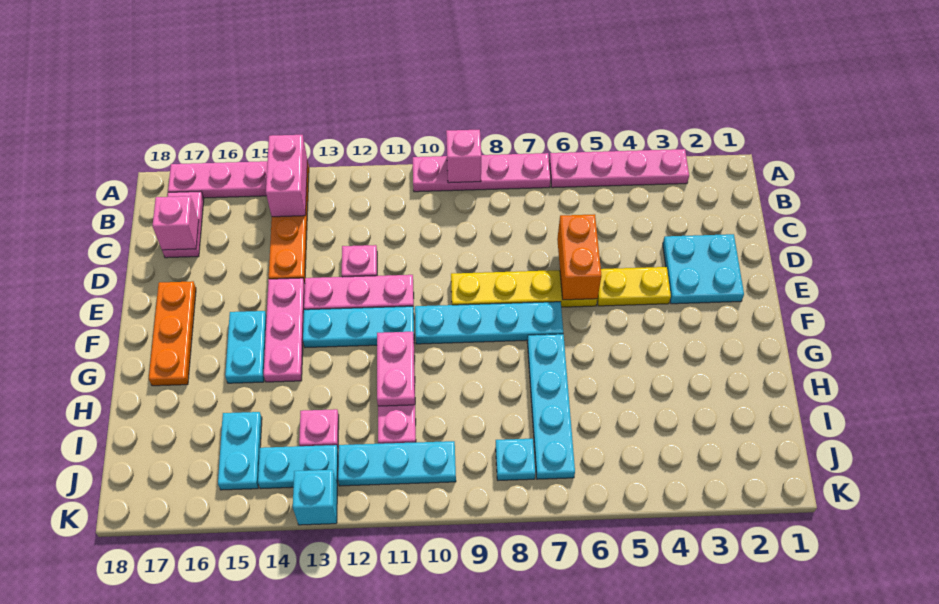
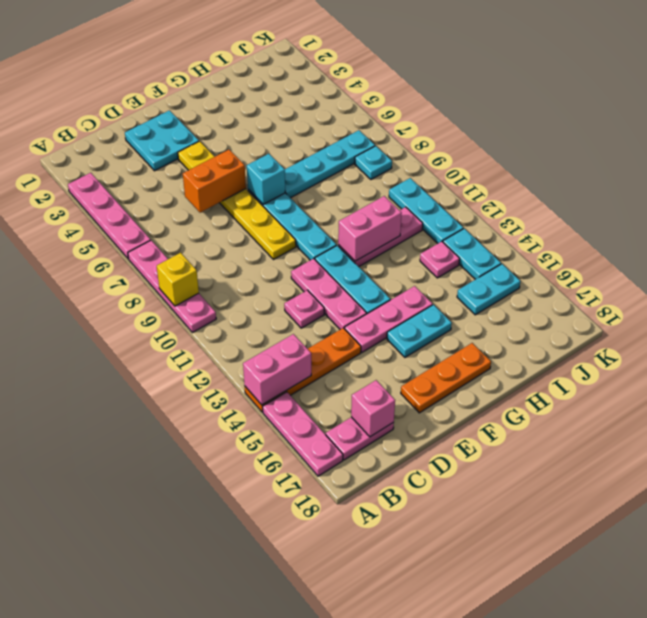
pink brick A9 level 2 -> yellow brick A9 level 2
pink plate G11:H11 level 2 -> pink brick G11:H11 level 2
cyan brick K13 level 1 -> cyan brick F7 level 2

